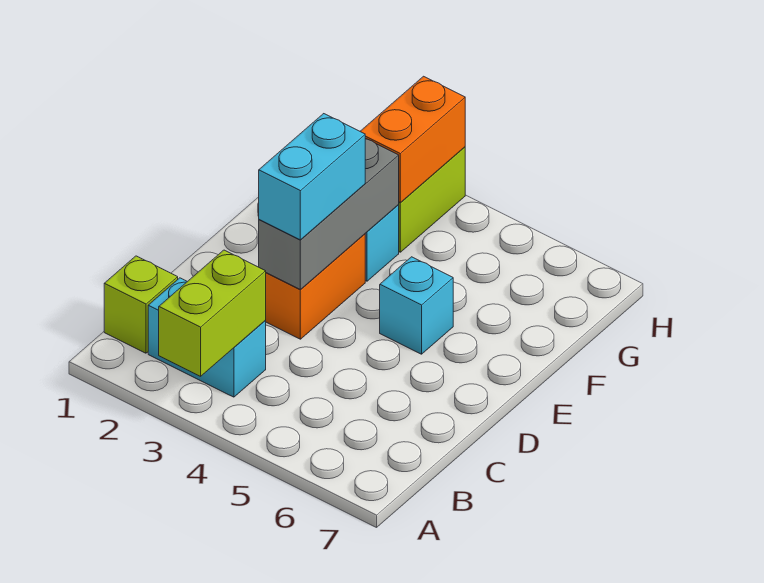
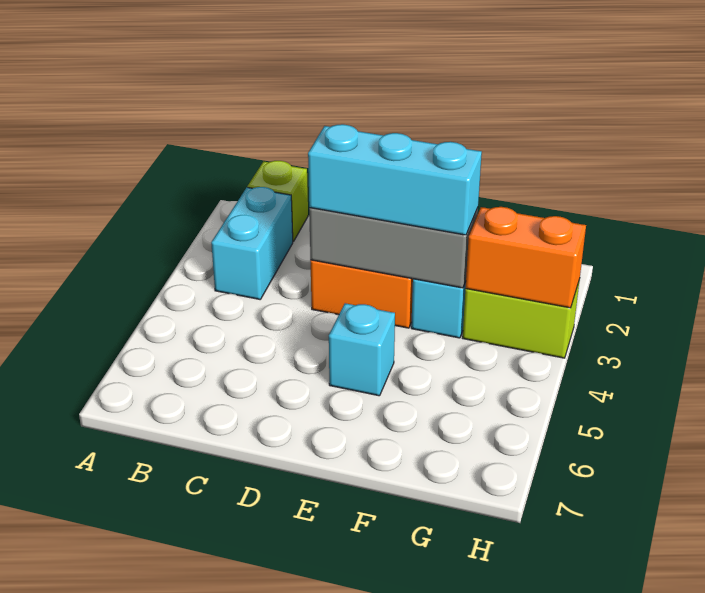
lime brick A3:B3 level 2 -> none
cyan brick D3:E3 level 3 -> cyan brick D3:F3 level 3

